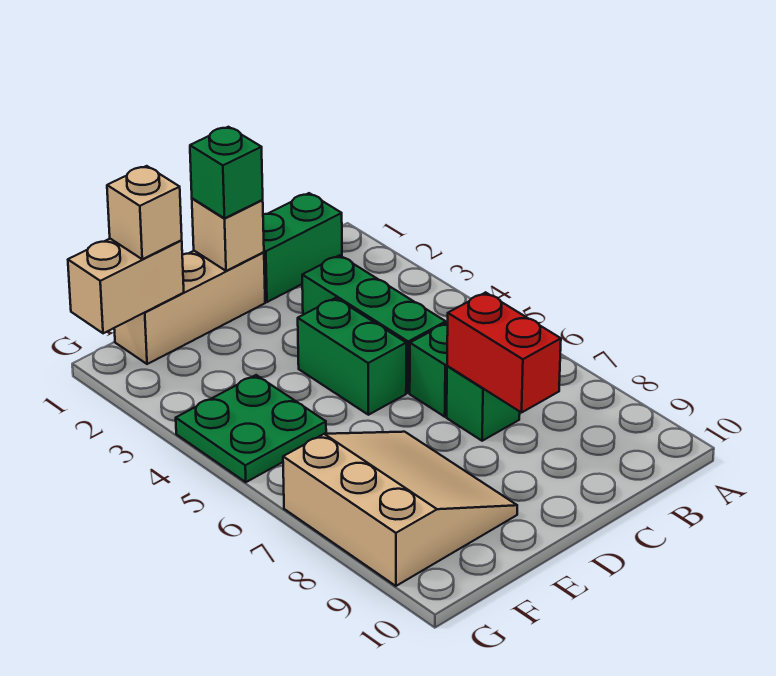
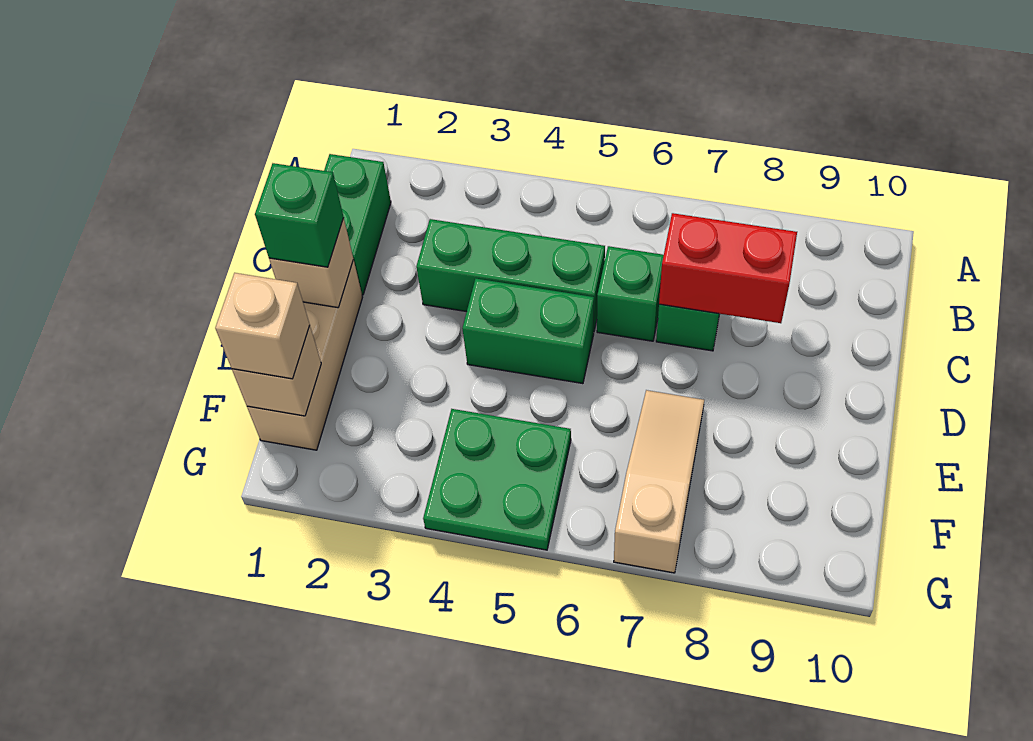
tan slope E7:G9 level 1 top G -> tan slope E7:G7 level 1 top G
tan brick F1:G1 level 2 -> tan brick F1 level 2

